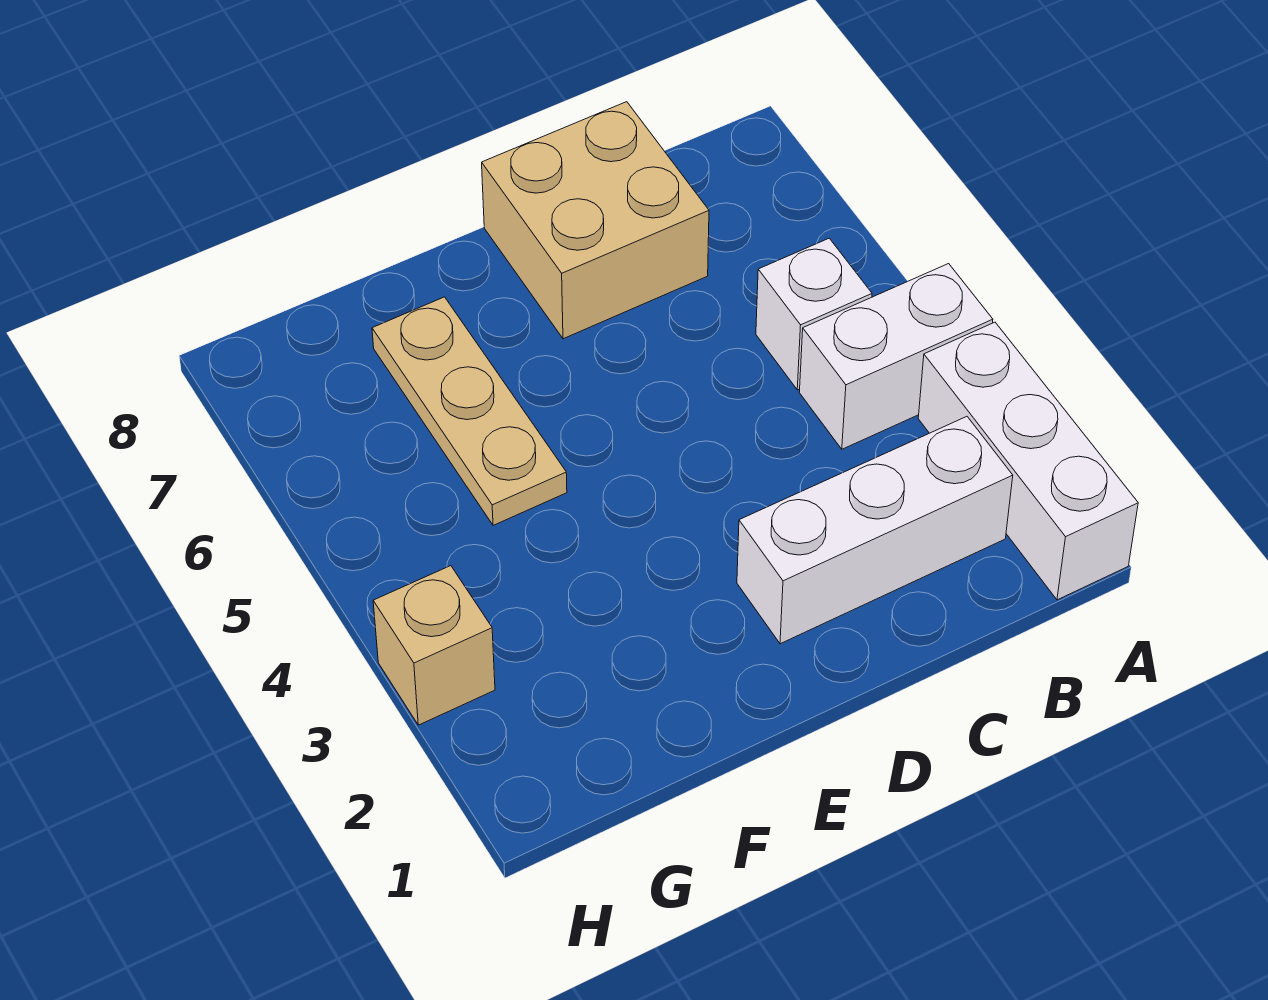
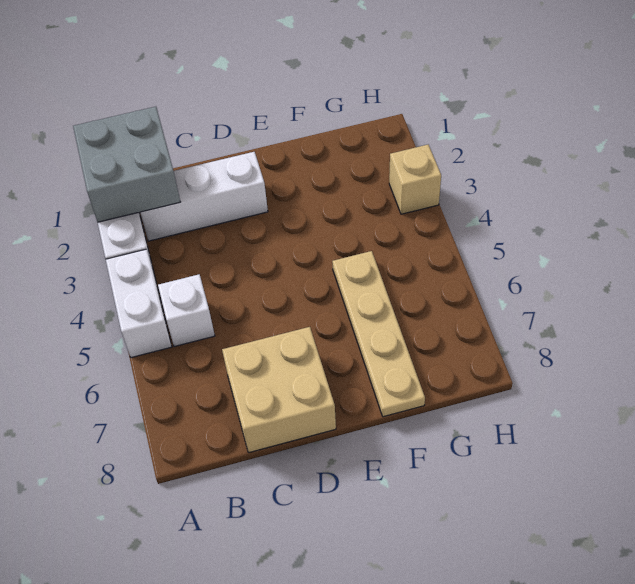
none -> grey brick A1:B2 level 2
white brick A4:B4 level 1 -> white brick A4:A5 level 1
tan plate F5:F7 level 1 -> tan plate F5:F8 level 1

